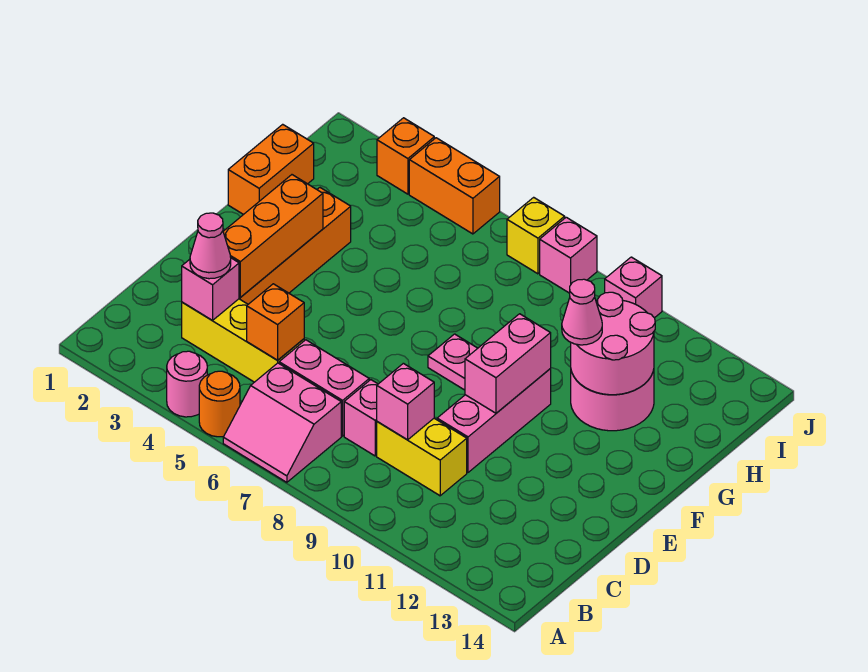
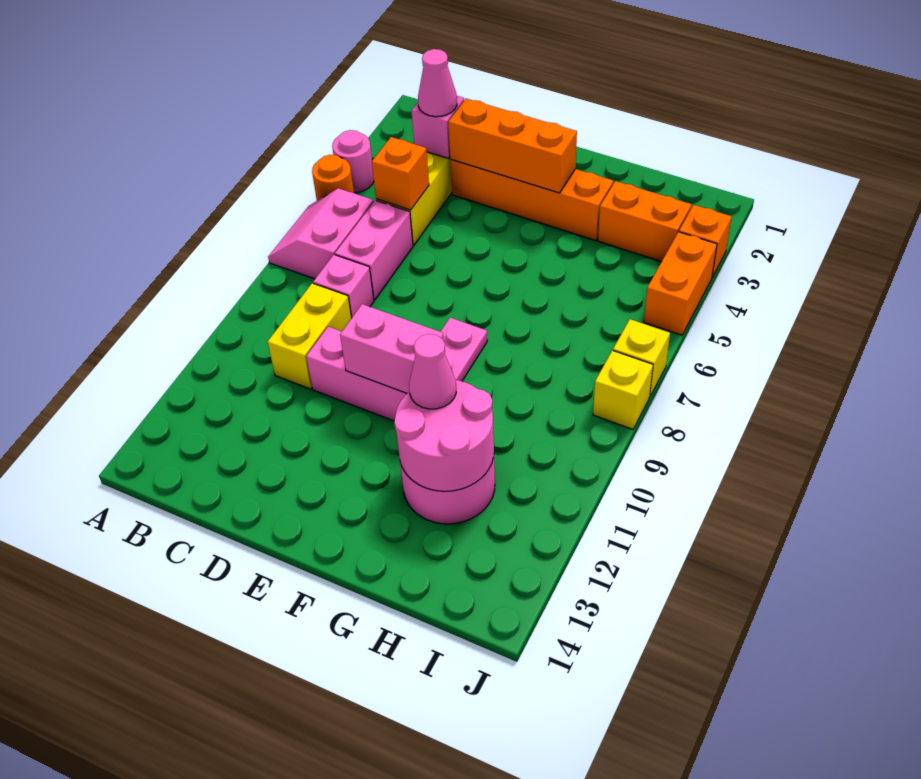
pink brick C9 level 2 -> none
orange brick G1:H1 level 1 -> orange brick H3:I3 level 1
pink brick J8 level 1 -> yellow brick J8 level 1
pink brick J10 level 1 -> none

